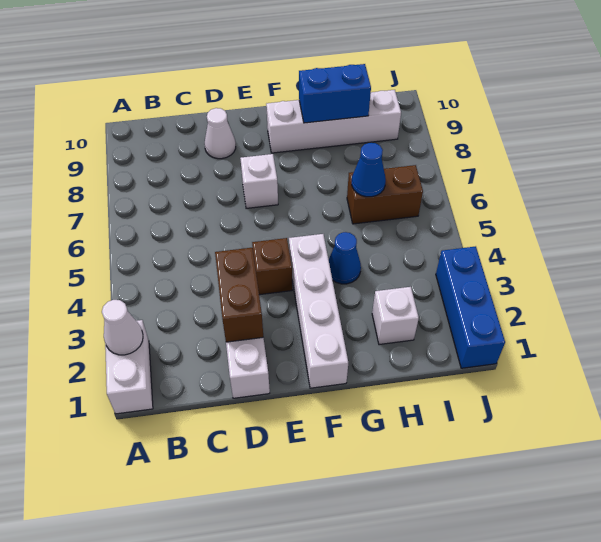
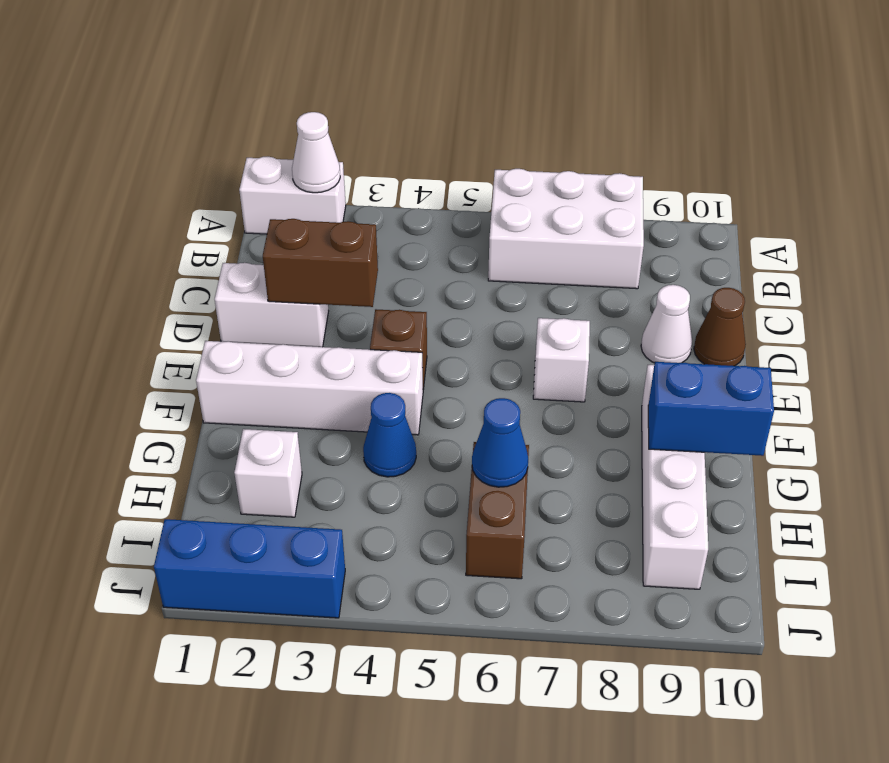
none -> white brick A6:B8 level 1
none -> brown cone D10 level 1
blue brick G9:H9 level 2 -> blue brick G9:G10 level 2

